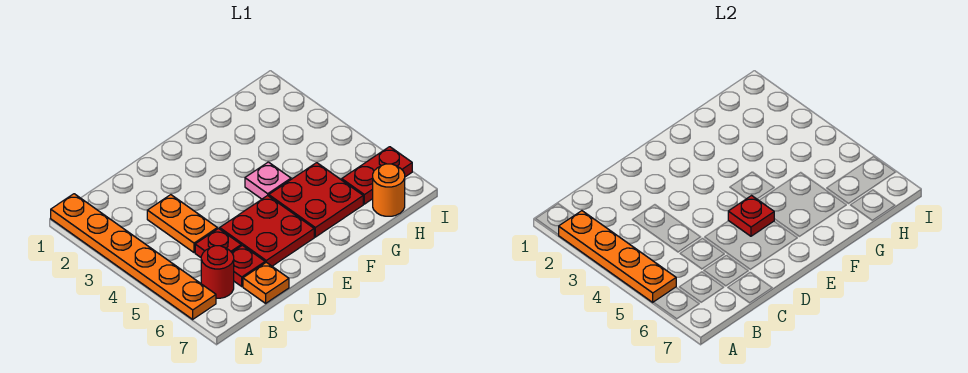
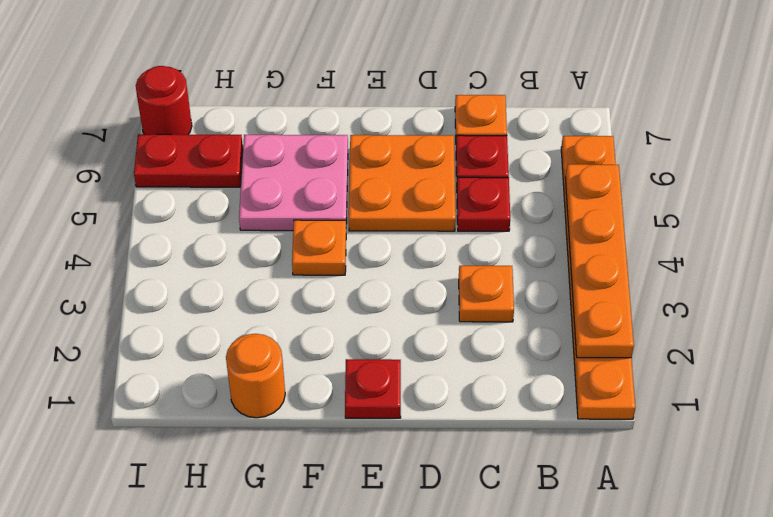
red round brick B6 level 1 -> red round brick I7 level 1
orange plate C3:C4 level 1 -> orange plate C3 level 1
red plate D5:E6 level 1 -> orange plate D5:E6 level 1
red plate E5 level 2 -> red plate E1 level 1
pink plate F4 level 1 -> orange plate F4 level 1
red plate F5:G6 level 1 -> pink plate F5:G6 level 1
orange round brick H7 level 1 -> orange round brick G1 level 1

